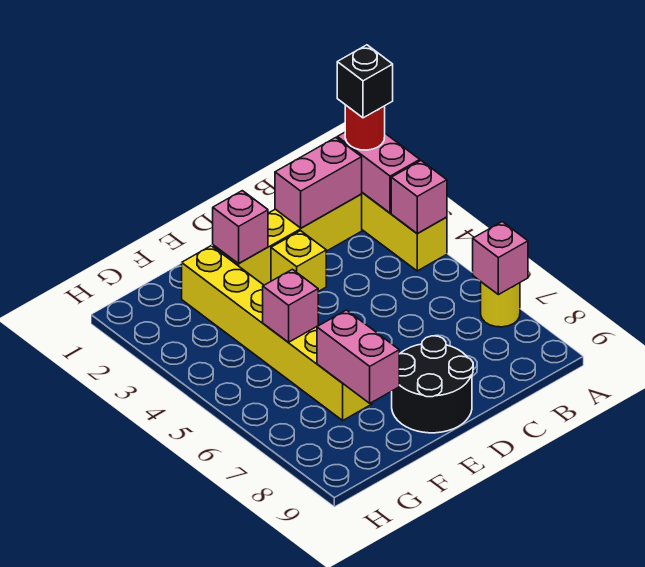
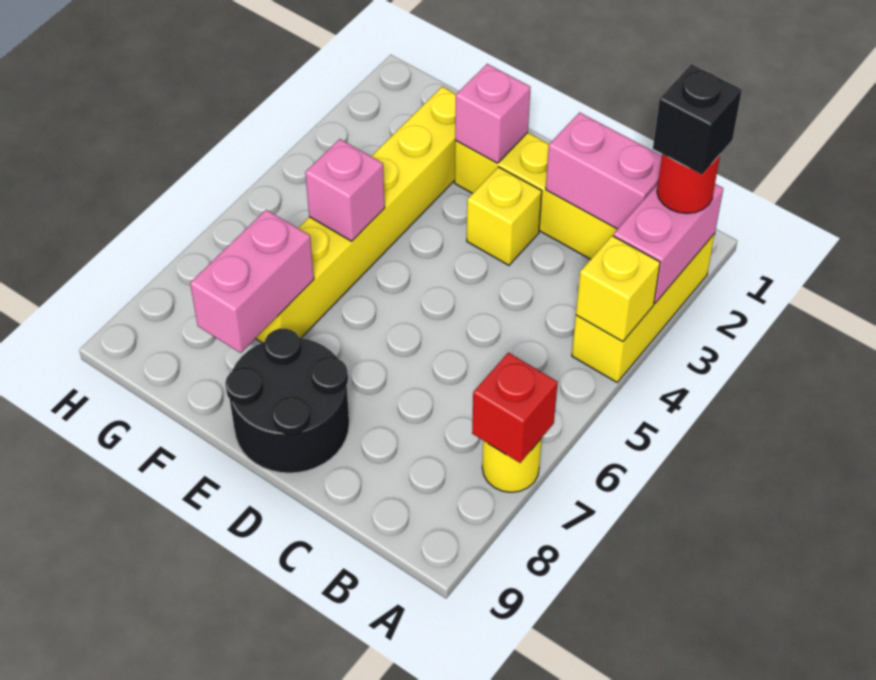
pink brick A4 level 2 -> yellow brick A4 level 2
pink brick A7 level 2 -> red brick A7 level 2

